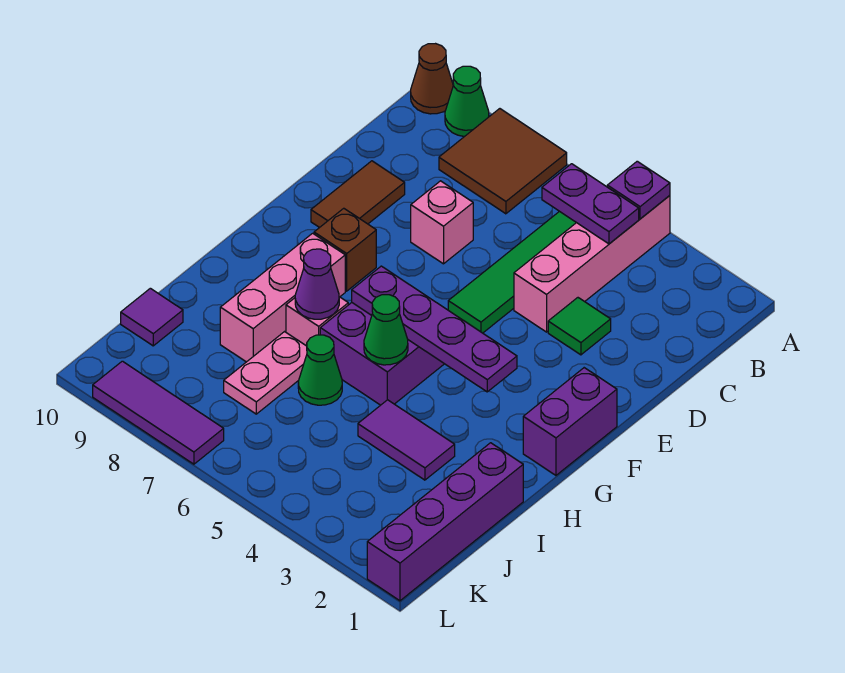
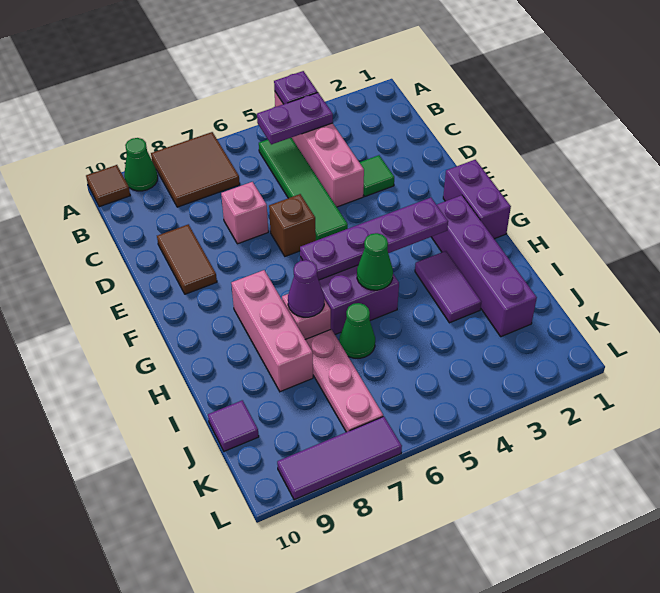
brown cone A10 level 1 -> brown tile A10 level 1
brown brick F8 level 1 -> brown brick E6 level 1
purple brick I1:L1 level 1 -> purple brick G2:J2 level 1
purple tile I3:I4 level 1 -> purple tile H3:I3 level 1
pink plate I7:J7 level 1 -> pink plate I7:K7 level 1

